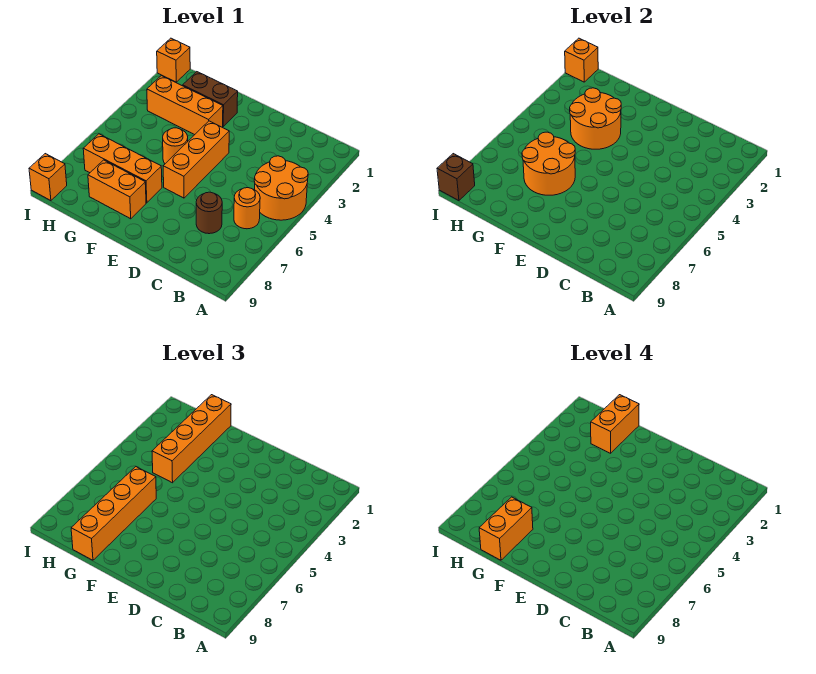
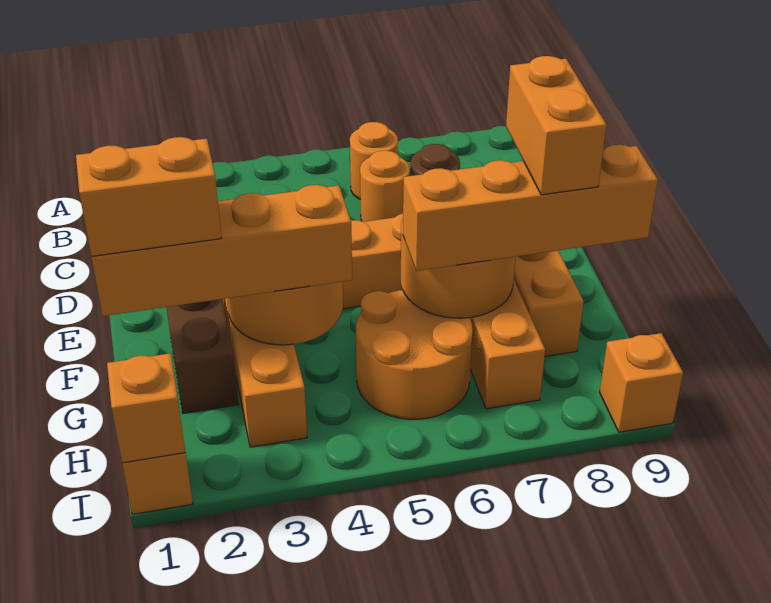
orange round brick A4:B5 level 1 -> orange round brick G5:H6 level 1
orange round brick F5 level 1 -> orange round brick C6 level 1
orange brick G8:G9 level 4 -> orange brick F8:G8 level 4
brown brick I9 level 2 -> none

